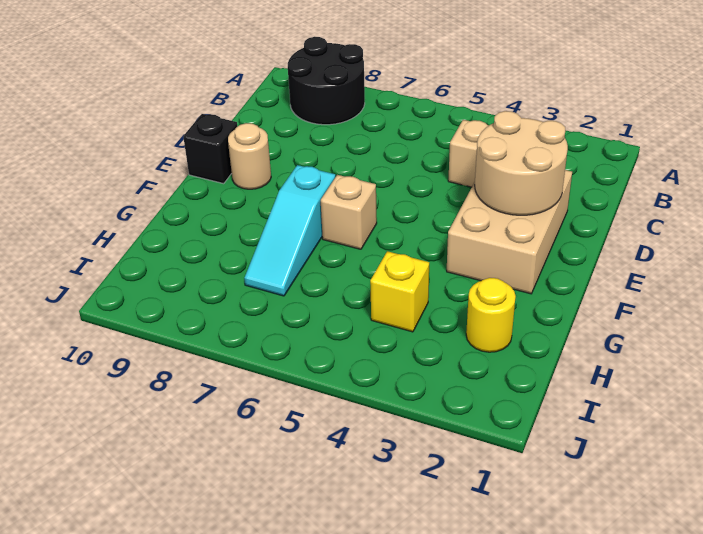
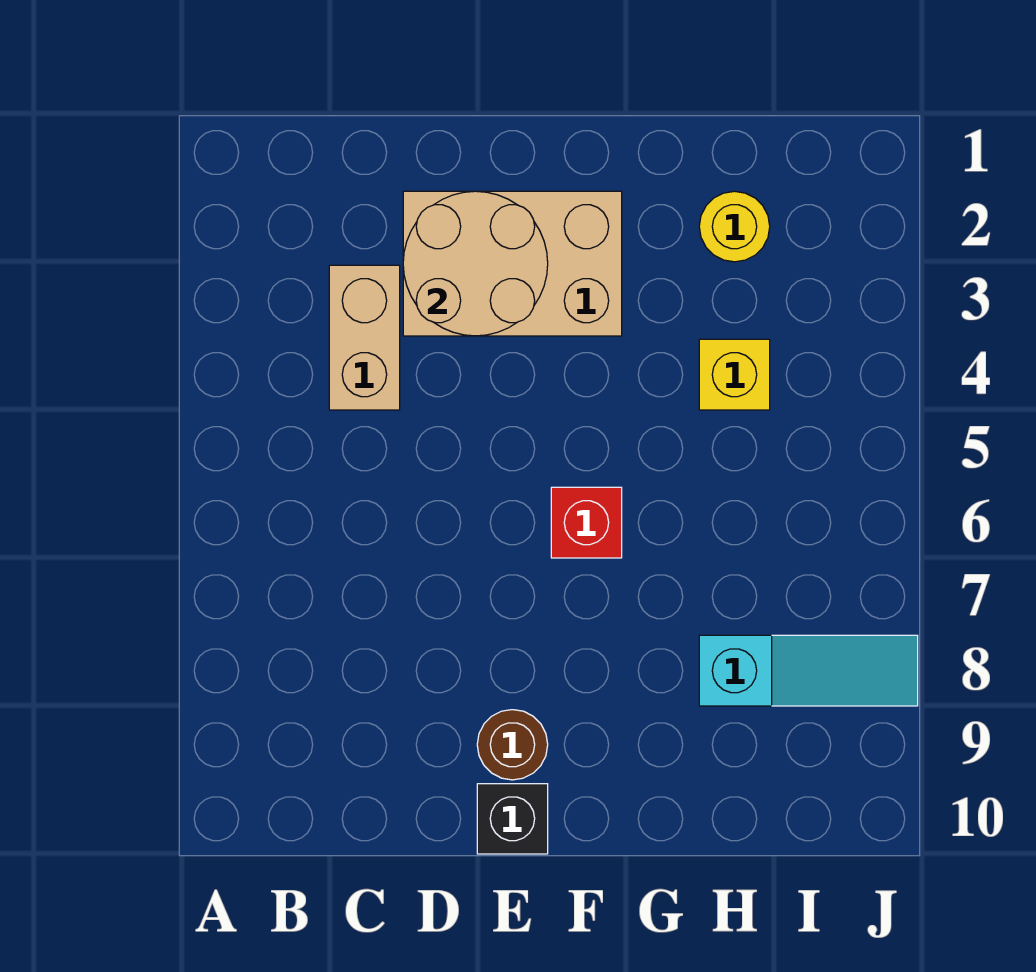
black round brick A8:B9 level 1 -> none
tan round brick E9 level 1 -> brown round brick E9 level 1
tan brick F6 level 1 -> red brick F6 level 1
cyan slope F7:H7 level 1 top F -> cyan slope H8:J8 level 1 top H

